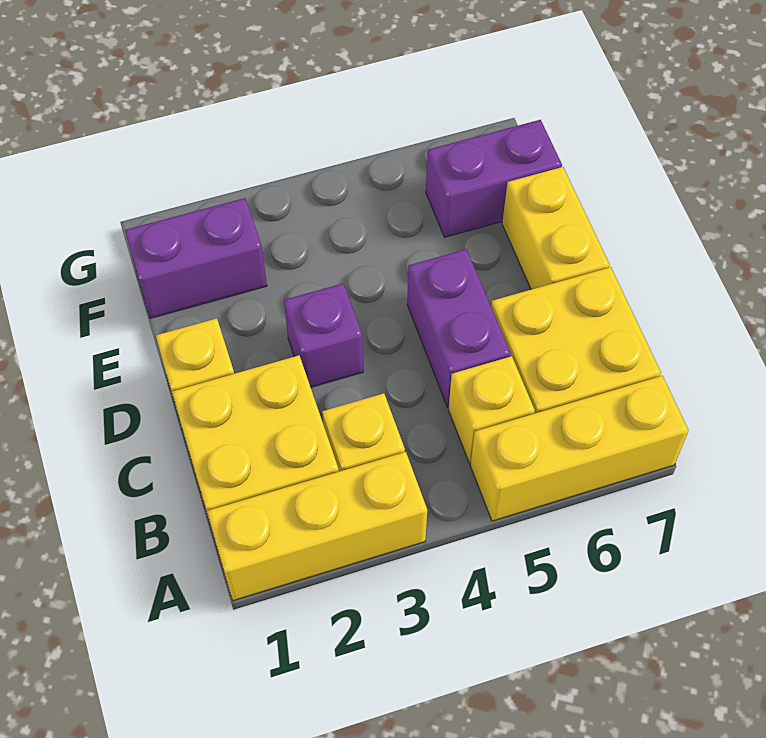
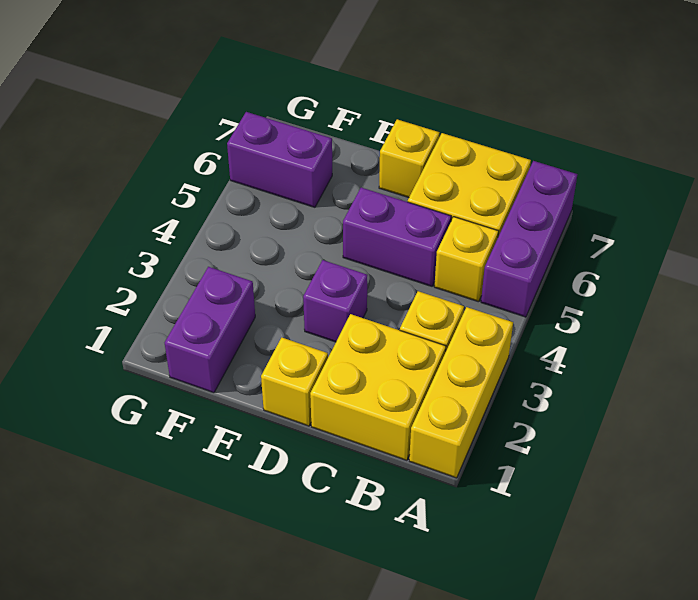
yellow brick A5:A7 level 1 -> purple brick A5:A7 level 1
yellow brick D7:E7 level 1 -> yellow brick D7 level 1
purple brick F6:F7 level 1 -> purple brick F6:G6 level 1

